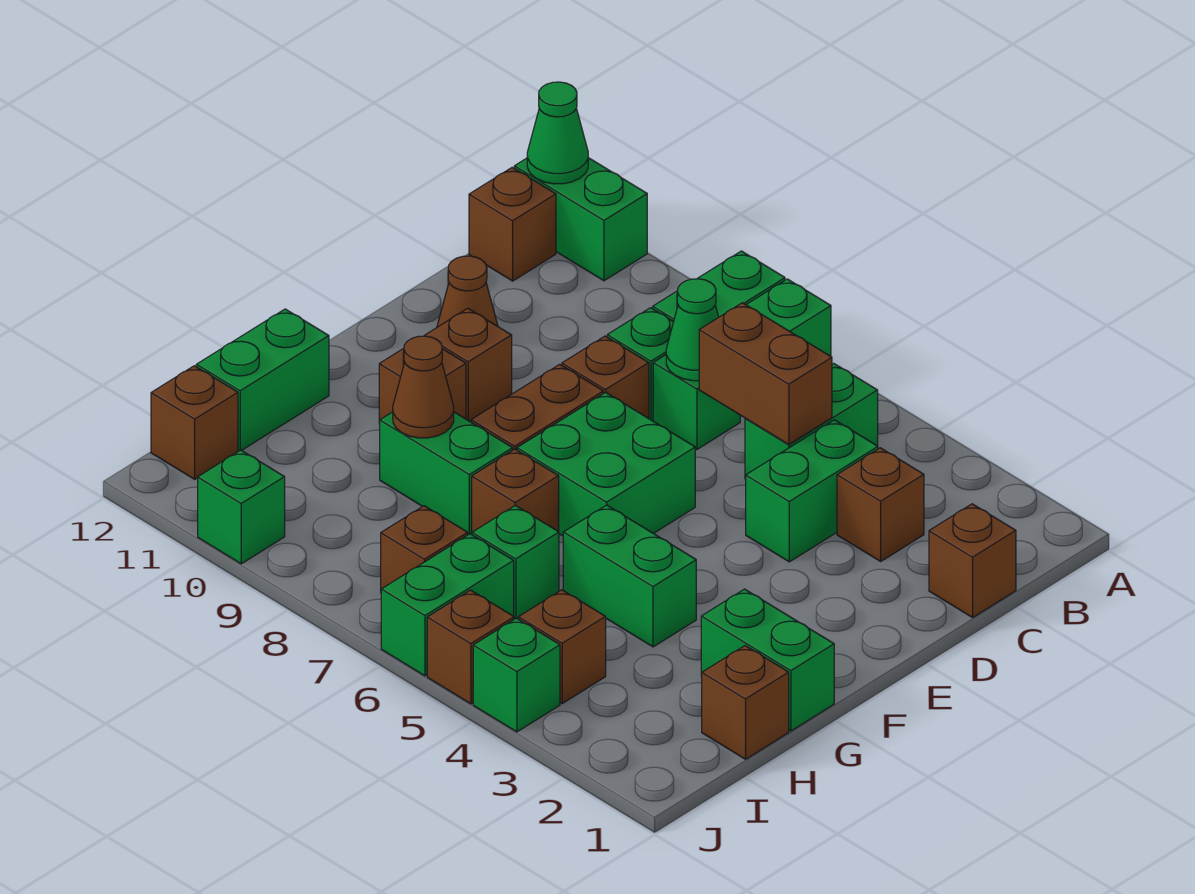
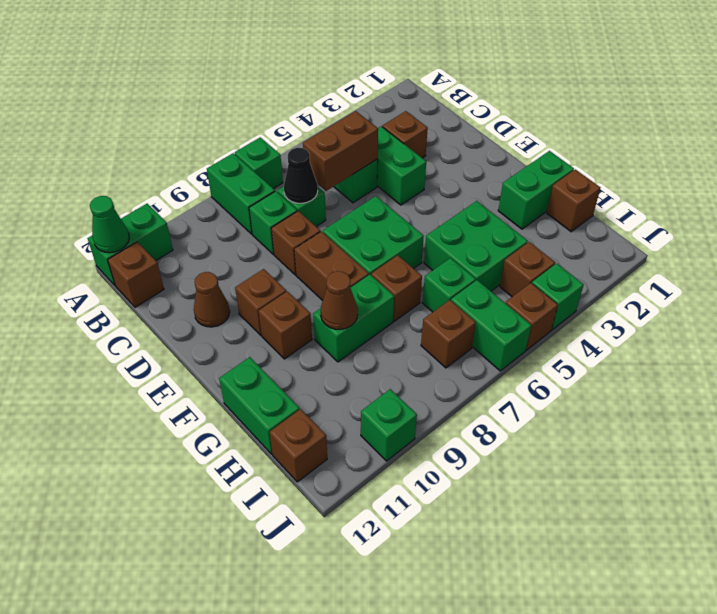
brown brick C1 level 1 -> none
green cone C7 level 2 -> black cone C7 level 2
green brick G4:G5 level 1 -> green brick G4:H5 level 1

